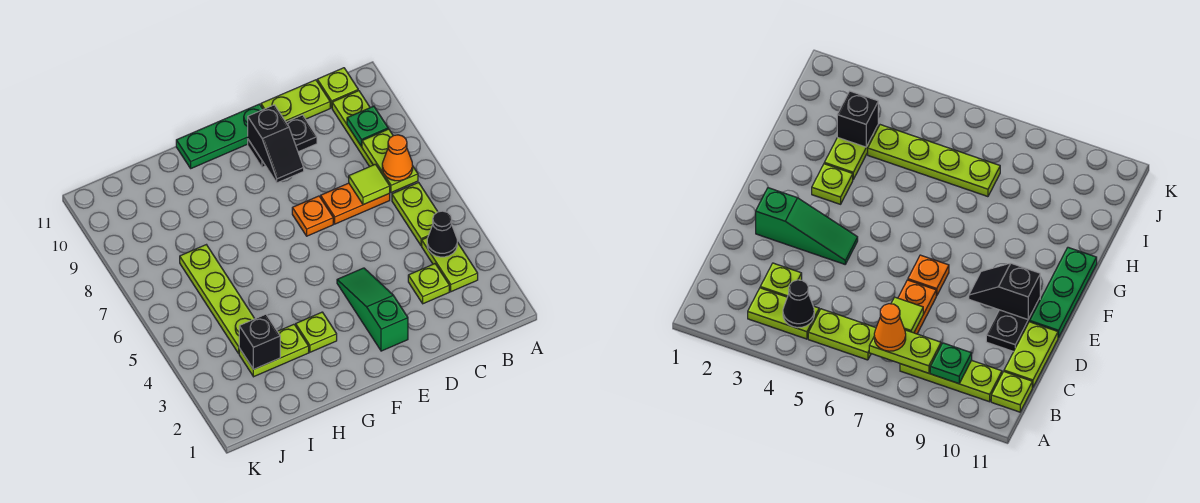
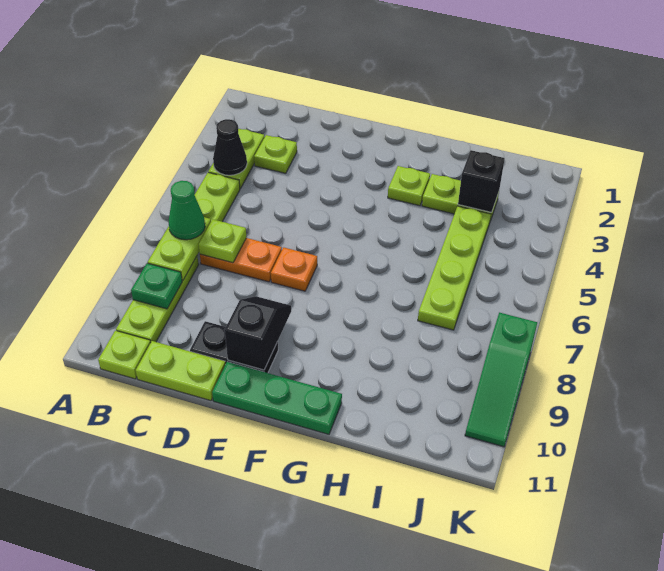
orange cone B7 level 3 -> green cone B7 level 3
lime tile C7 level 2 -> lime plate C7 level 2
green slope E2:E4 level 1 top 2 -> green slope K8:K10 level 1 top 8

